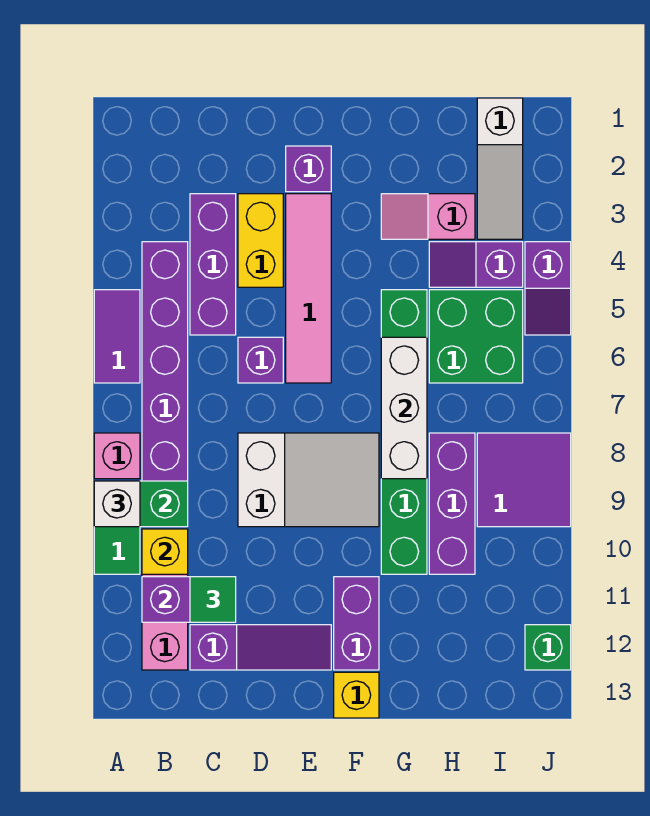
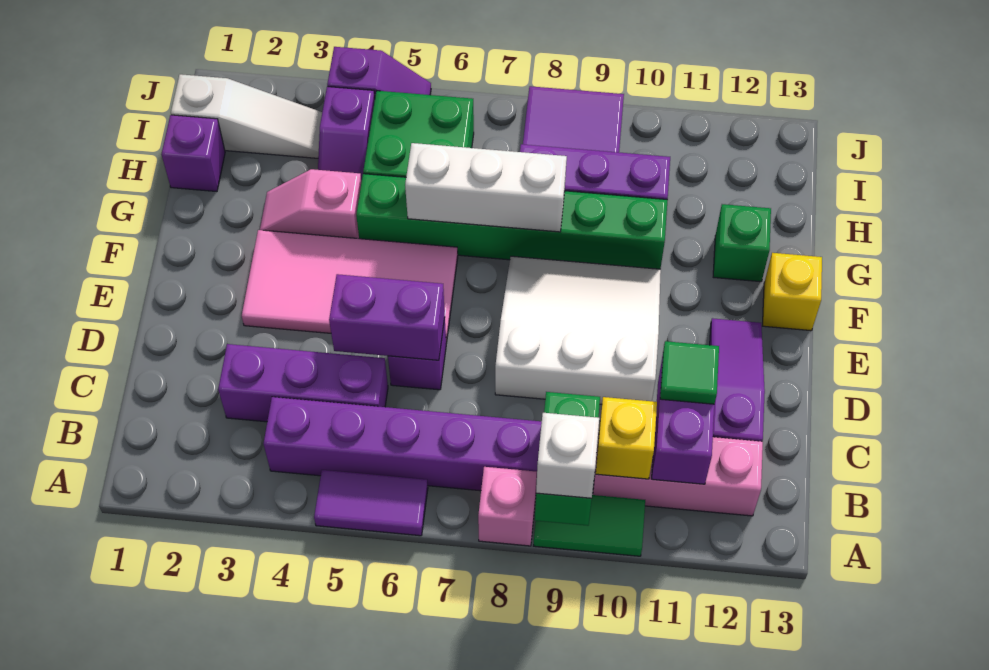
yellow brick D3:D4 level 1 -> none
white slope D8:F9 level 1 top D -> white slope D8:F10 level 1 top D
purple brick E2 level 1 -> purple brick H1 level 1
pink tile E3:E6 level 1 -> pink tile E3:F6 level 1
purple brick F11:F12 level 1 -> purple brick D5:D6 level 2
pink slope G3:H3 level 1 top H -> pink slope G3:G4 level 1 top 4
green brick J12 level 1 -> green brick G12 level 1

